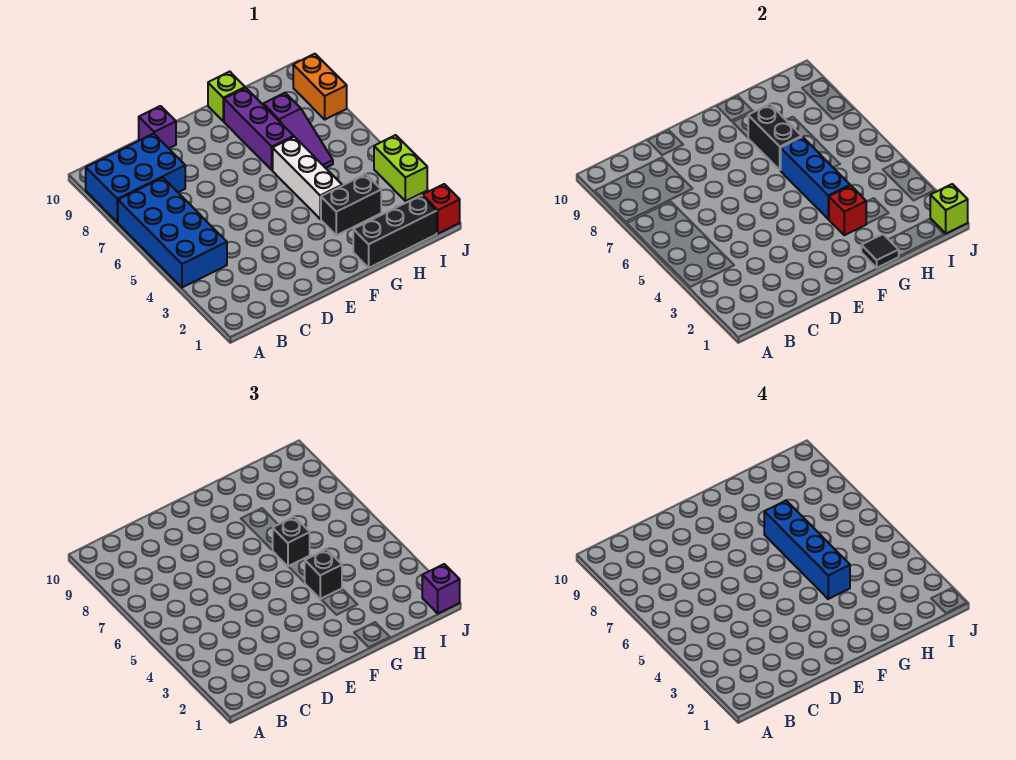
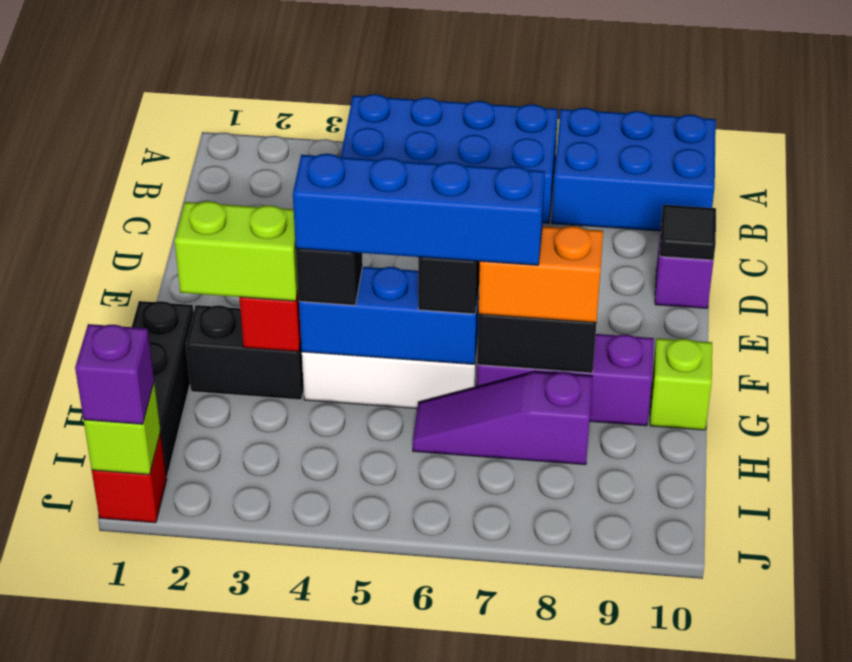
blue brick A8:C9 level 1 -> blue brick A8:B10 level 1
black tile G1 level 2 -> black tile D10 level 2
black brick G3:H3 level 1 -> black brick G2:G3 level 1
lime brick J3:J4 level 1 -> lime brick G2:G3 level 3
orange brick J8:J9 level 1 -> orange brick G7:G8 level 3

